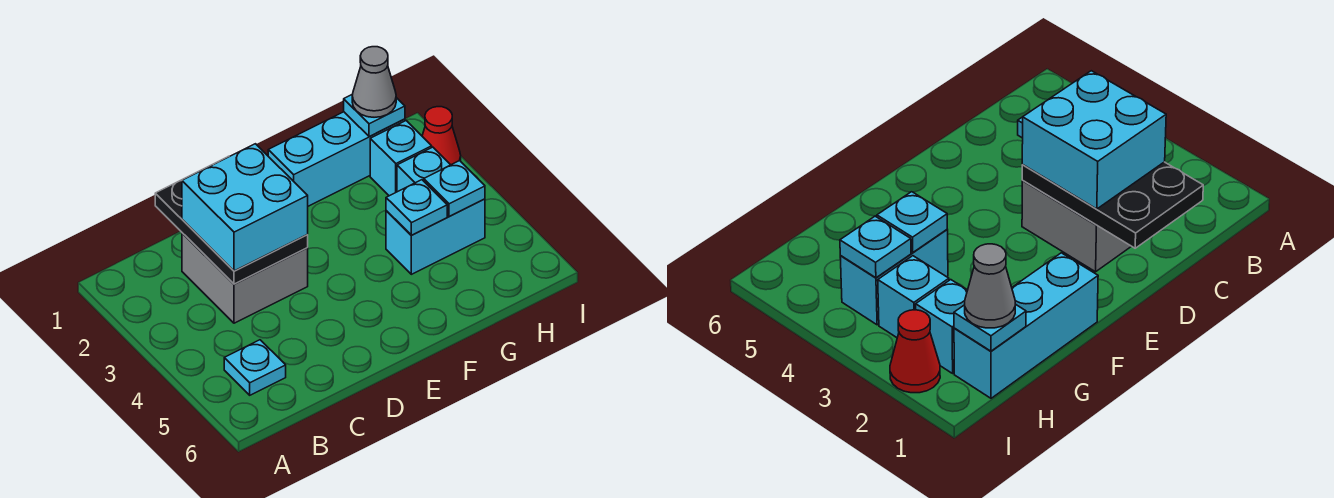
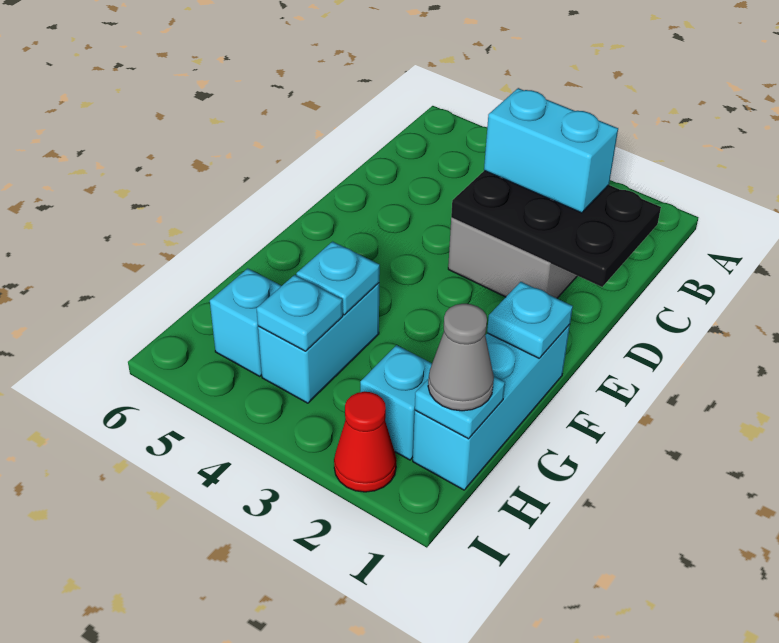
cyan plate B5 level 1 -> cyan plate F1 level 2
cyan brick C2:D3 level 3 -> cyan brick C2:C3 level 3
cyan brick H3 level 1 -> cyan brick H5 level 1

